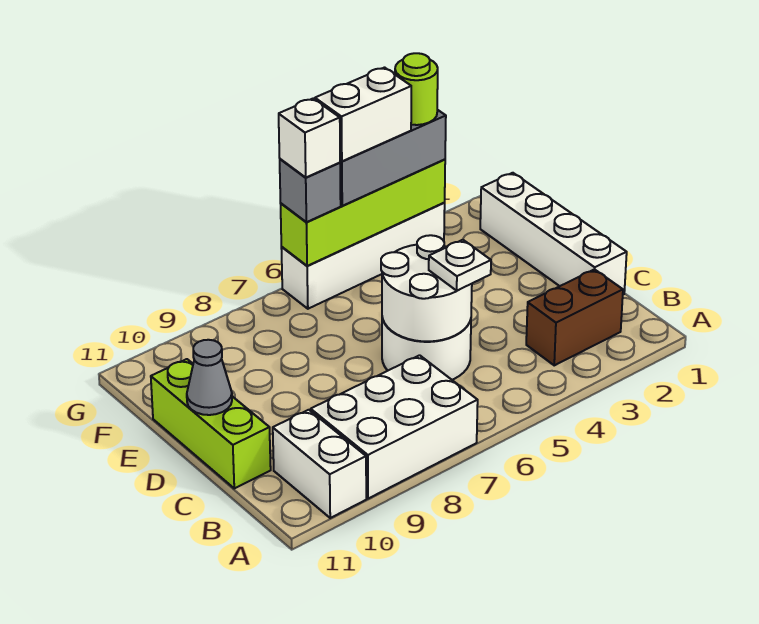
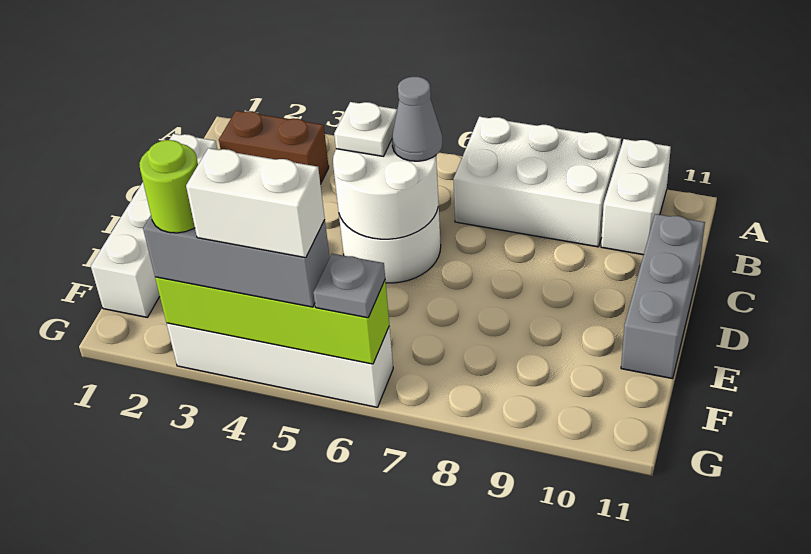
lime brick C11:E11 level 1 -> grey brick C11:E11 level 1
grey cone D11 level 2 -> grey cone C6 level 3
grey brick G6 level 3 -> grey plate G6 level 3
white brick G6 level 4 -> none

